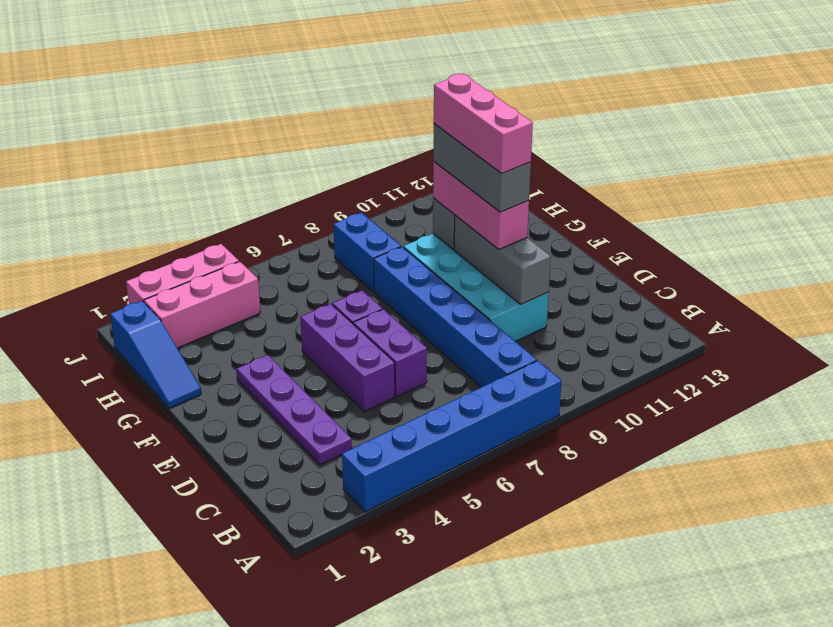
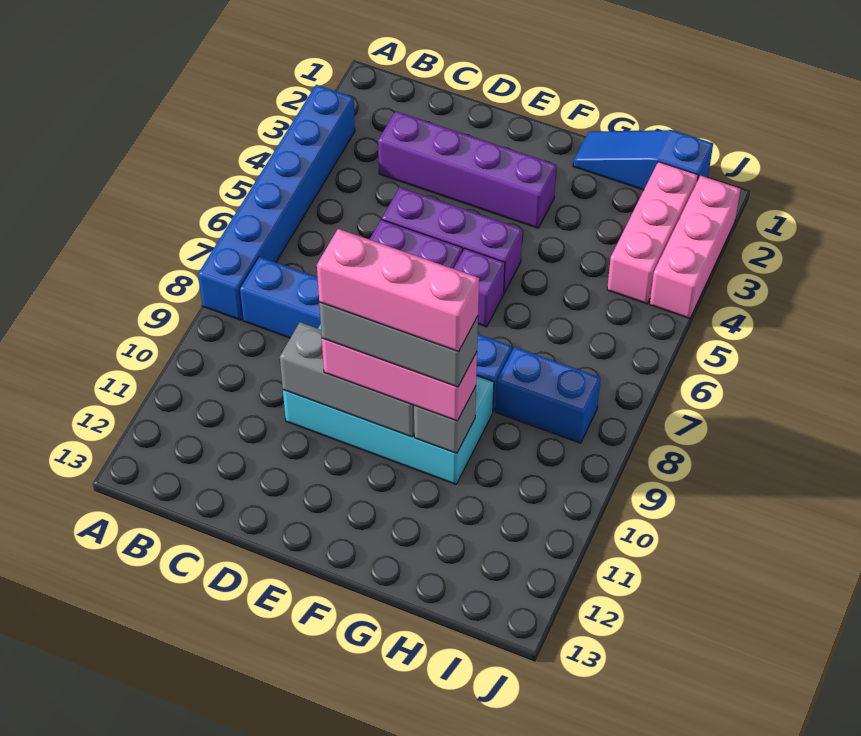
purple plate C3:F3 level 1 -> purple brick C3:F3 level 1

